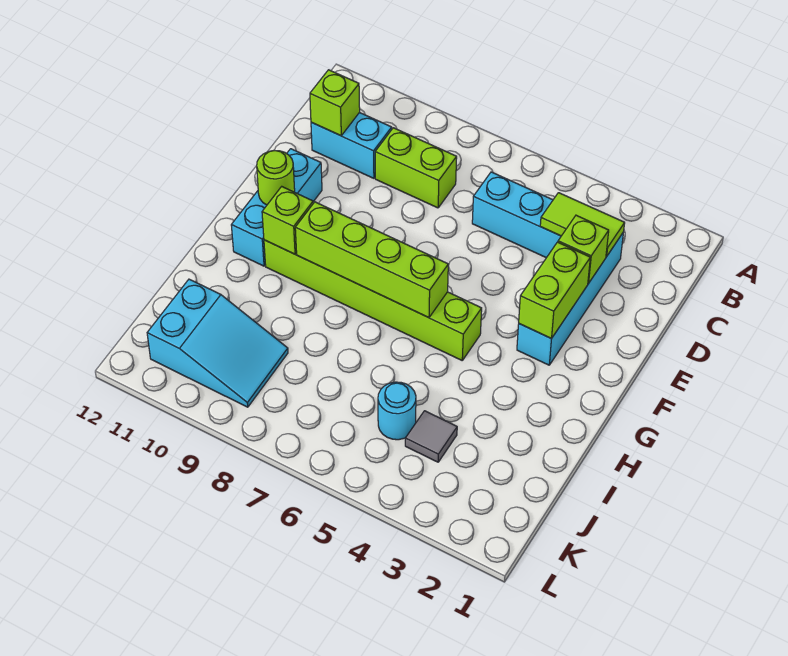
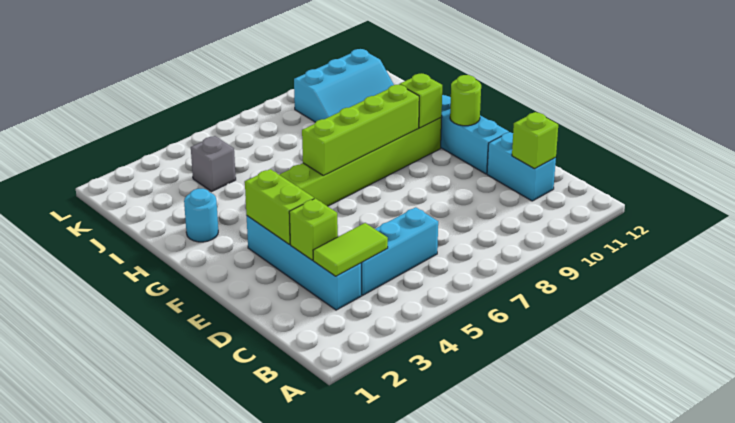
lime brick C8:C9 level 1 -> none
cyan brick C10:C11 level 1 -> cyan brick C11:D11 level 1
grey tile J4 level 1 -> grey brick J4 level 1
cyan round brick J5 level 1 -> cyan round brick H2 level 1
cyan slope J9:K11 level 1 top 11 -> cyan slope J9:K11 level 1 top K

